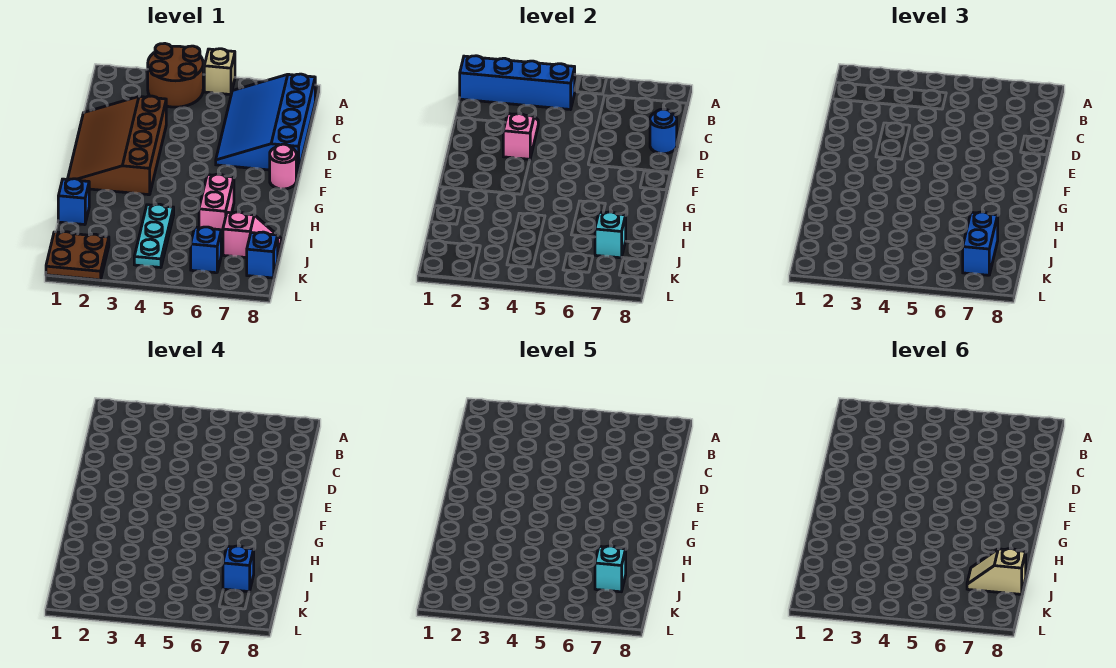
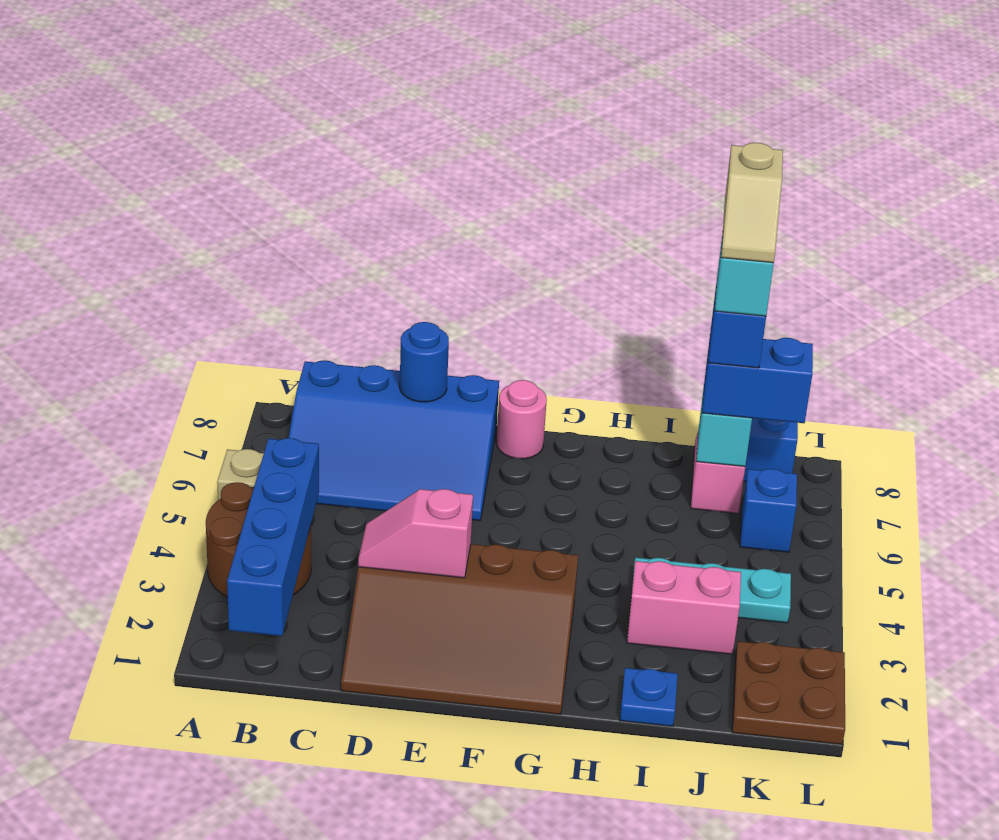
pink brick H6:I6 level 1 -> pink brick I3:J3 level 1
blue brick I1 level 1 -> blue plate I1 level 1

